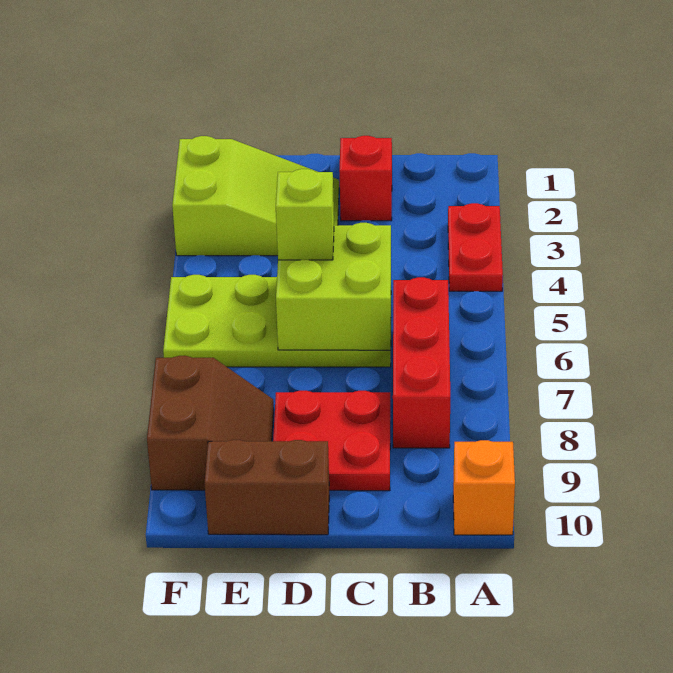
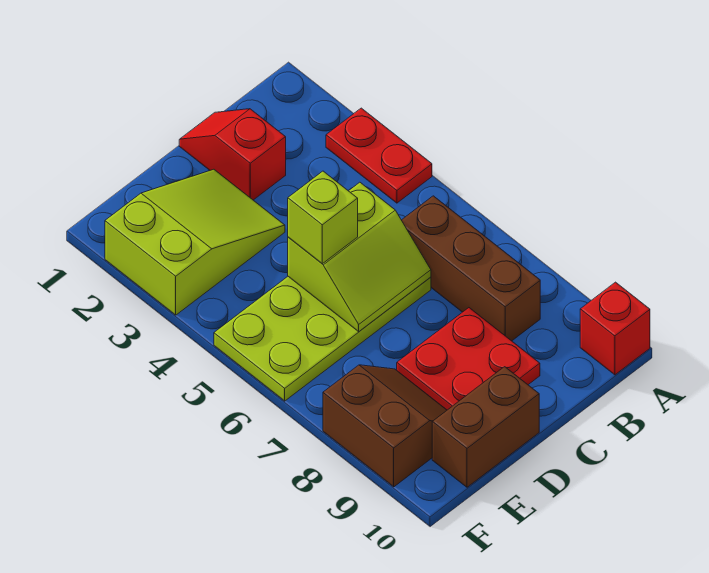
orange brick A10 level 1 -> red brick A10 level 1
red brick B6:B8 level 1 -> brown brick B6:B8 level 1
lime brick C5:D6 level 2 -> lime slope C5:D6 level 2 top 5

